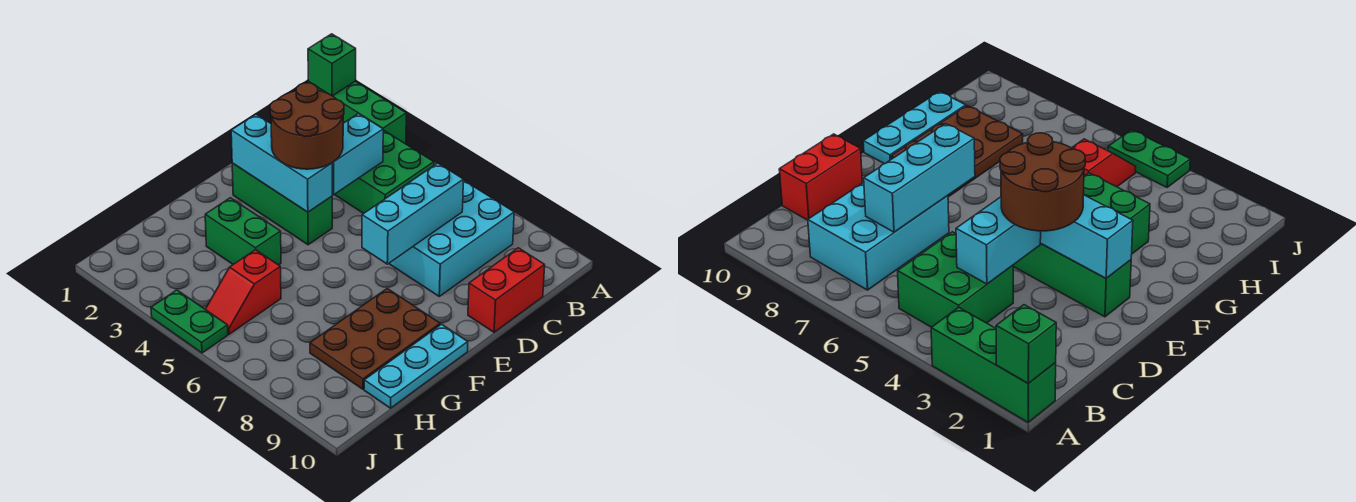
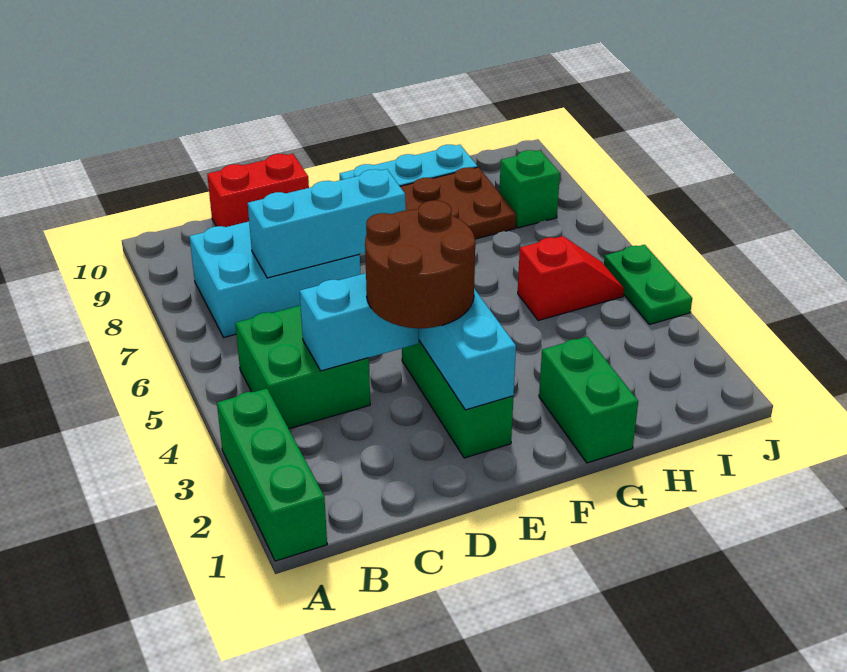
green brick A1 level 2 -> green brick I8 level 1
green brick G3:G4 level 1 -> green brick G1:G2 level 1

